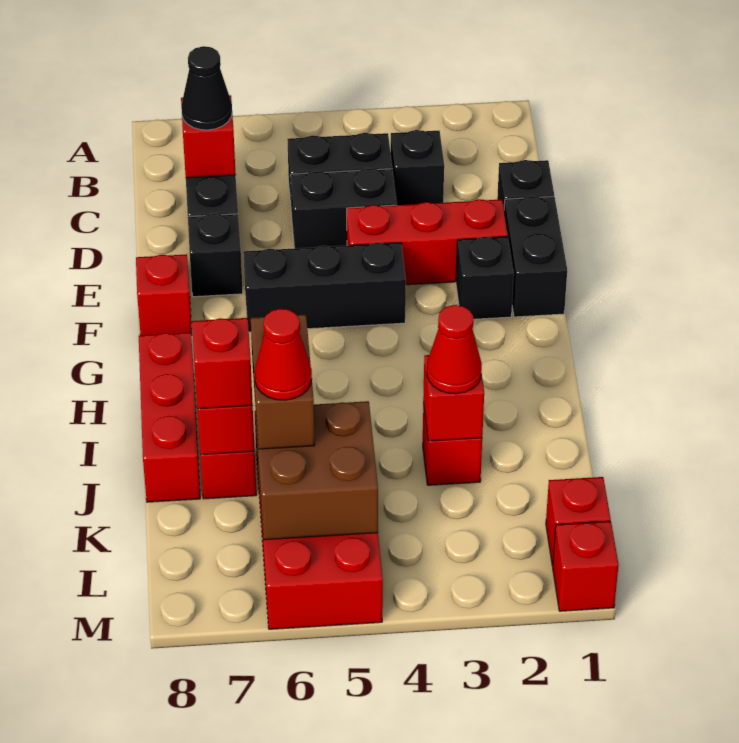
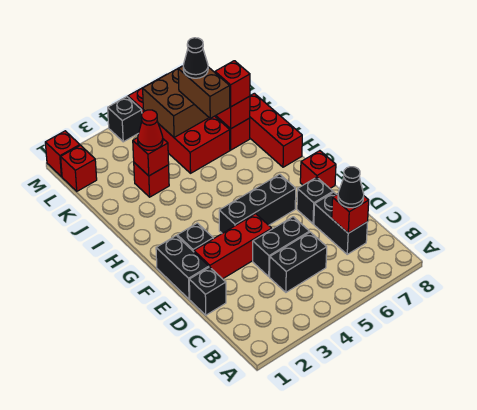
black brick C3 level 1 -> black brick M4 level 1
red cone K6 level 4 -> black cone K6 level 4

